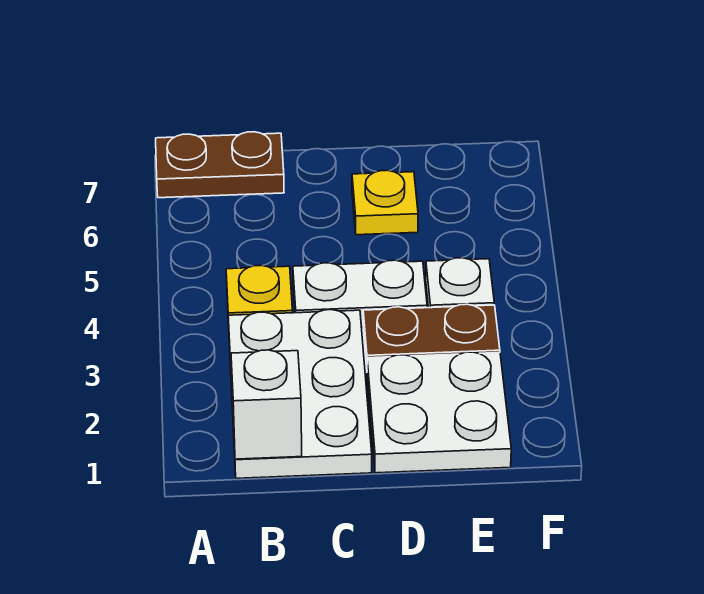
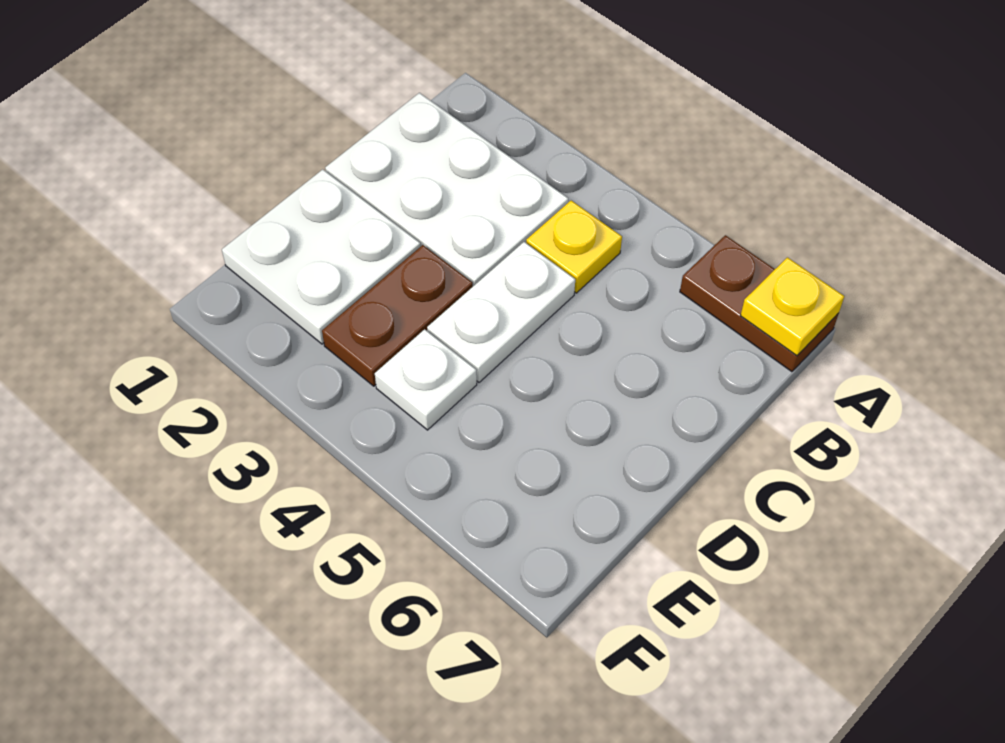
brown plate A7:B7 level 1 -> brown plate A6:A7 level 1
white brick B1 level 2 -> none
yellow plate D6 level 1 -> yellow plate A7 level 2

